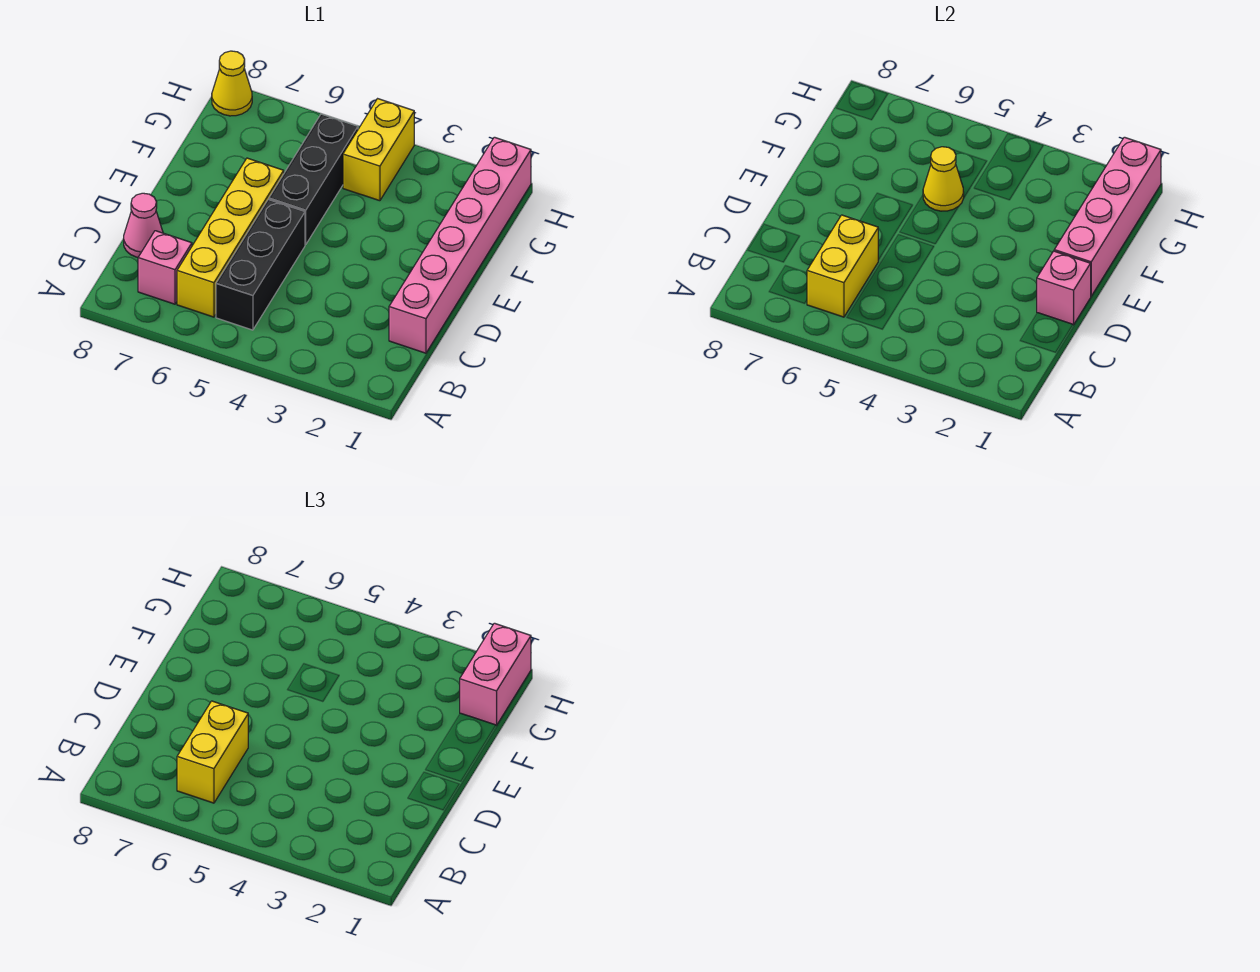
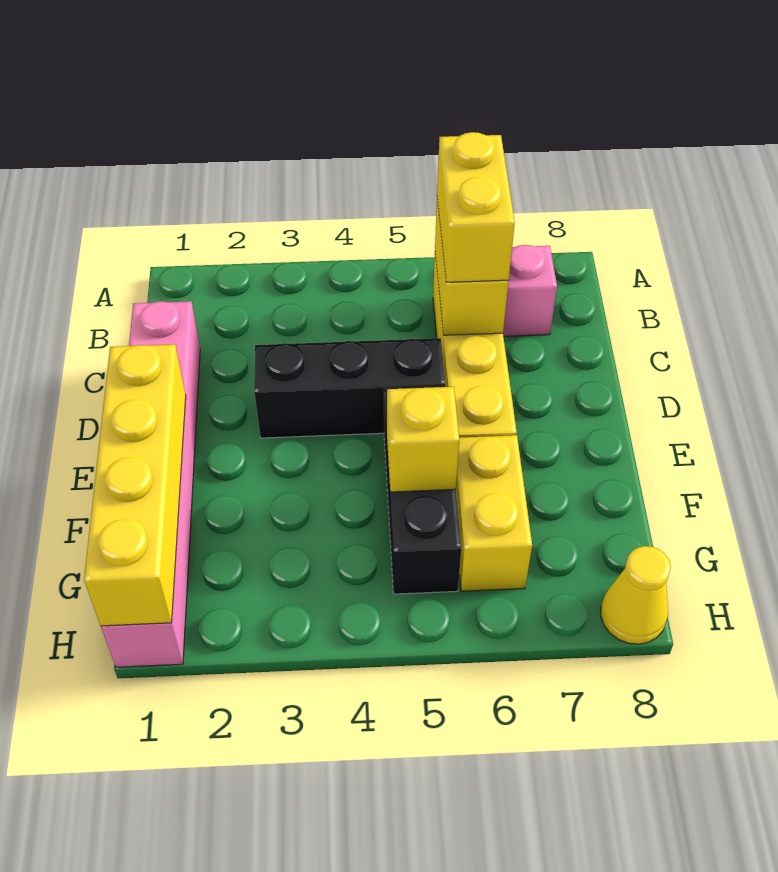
black brick B5:D5 level 1 -> black brick D3:D5 level 1
pink cone C8 level 1 -> none
pink brick D1 level 2 -> none
pink brick E1:H1 level 2 -> yellow brick E1:H1 level 2
yellow cone F5 level 2 -> yellow brick F5 level 2
pink brick G1:H1 level 3 -> none
yellow brick G4:H4 level 1 -> yellow brick F6:G6 level 1

